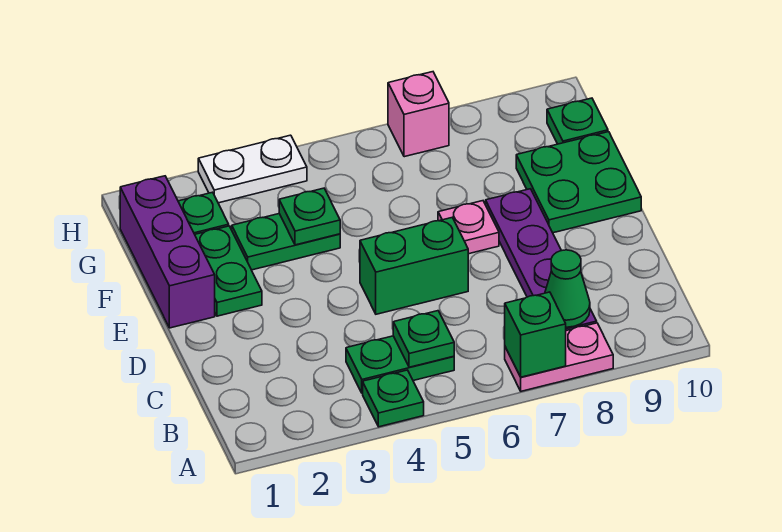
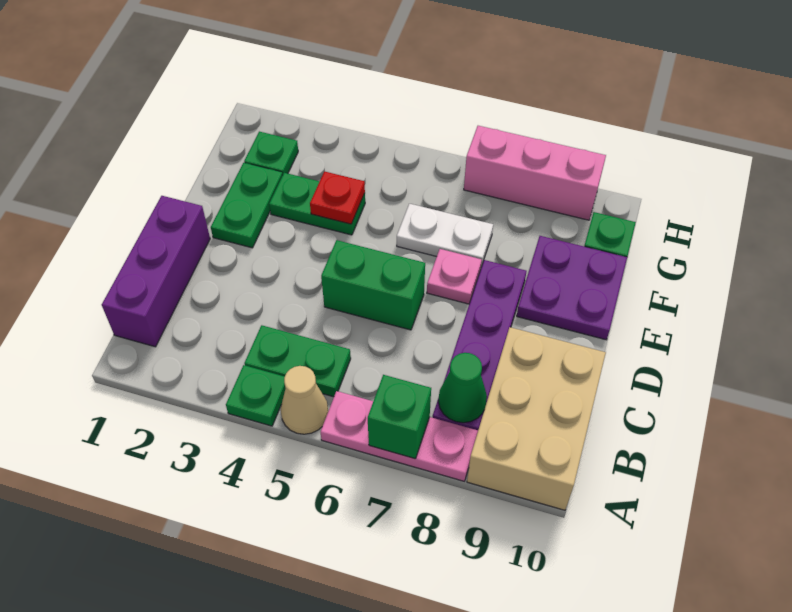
none -> tan cone A5 level 1
pink plate A7:A8 level 1 -> pink plate A6:A8 level 1
none -> tan brick A9:C10 level 1
green plate B5 level 2 -> none
purple brick E1:G1 level 1 -> purple brick B1:D1 level 1
green plate E9:F10 level 1 -> purple plate E9:F10 level 1
green plate F4 level 2 -> red plate F4 level 2
white plate H3:H4 level 1 -> white plate F6:F7 level 1
pink brick H7 level 1 -> pink brick H7:H9 level 1

